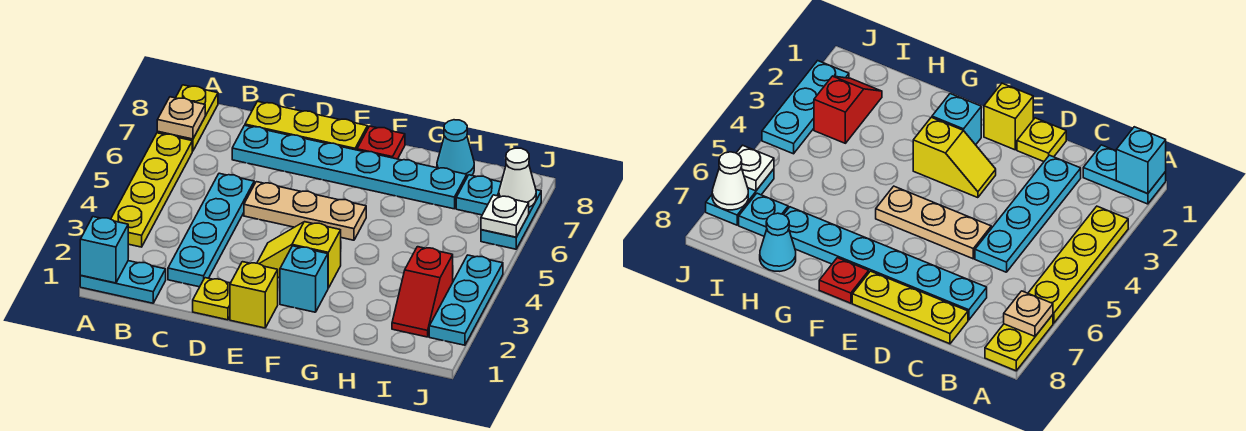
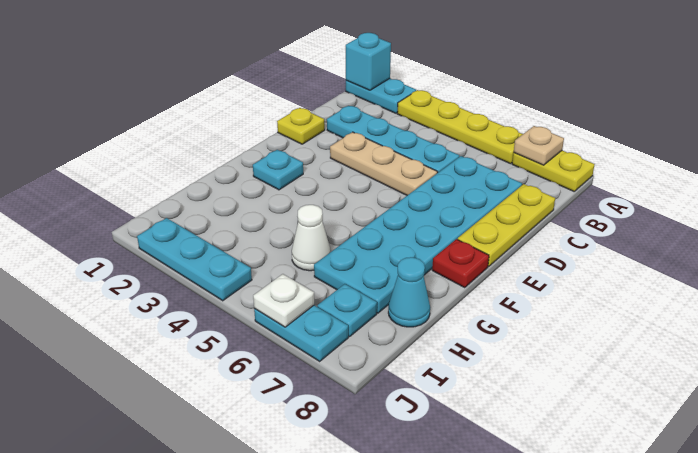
cyan plate A1:B1 level 1 -> cyan plate A1:A2 level 1
cyan plate C7:H7 level 1 -> cyan plate C6:H7 level 1
tan plate D5:F5 level 1 -> tan plate D3:D5 level 1
yellow brick E1 level 1 -> none
yellow slope E3:F3 level 1 top F -> none
cyan brick F2 level 1 -> cyan plate F2 level 1
red slope I2:I3 level 1 top 3 -> none
white cone J7 level 2 -> white cone H5 level 1

